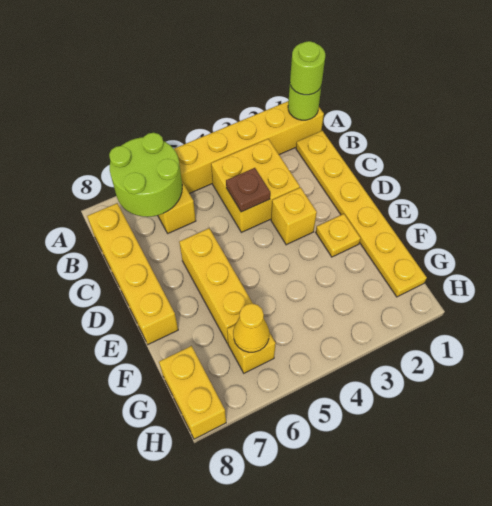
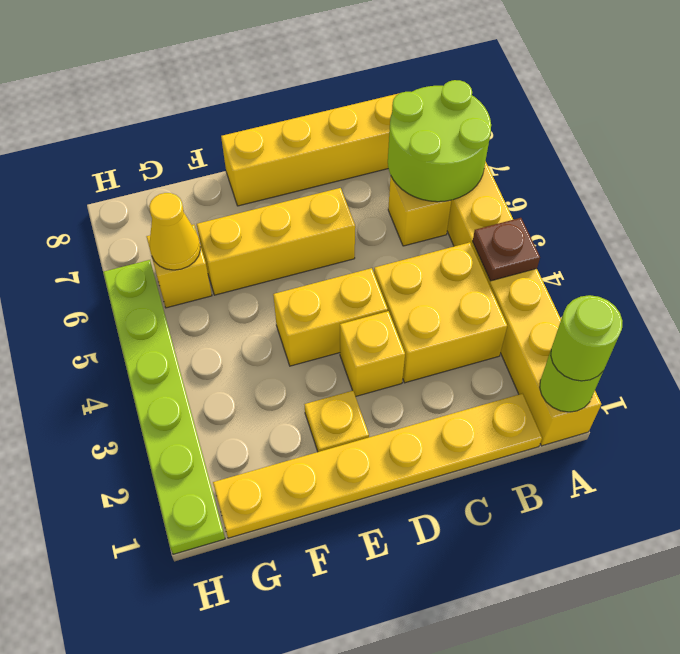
brown plate C4 level 2 -> brown plate A4 level 2
yellow brick G8:H8 level 1 -> yellow brick D4:E4 level 1
none -> lime plate H1:H6 level 1

